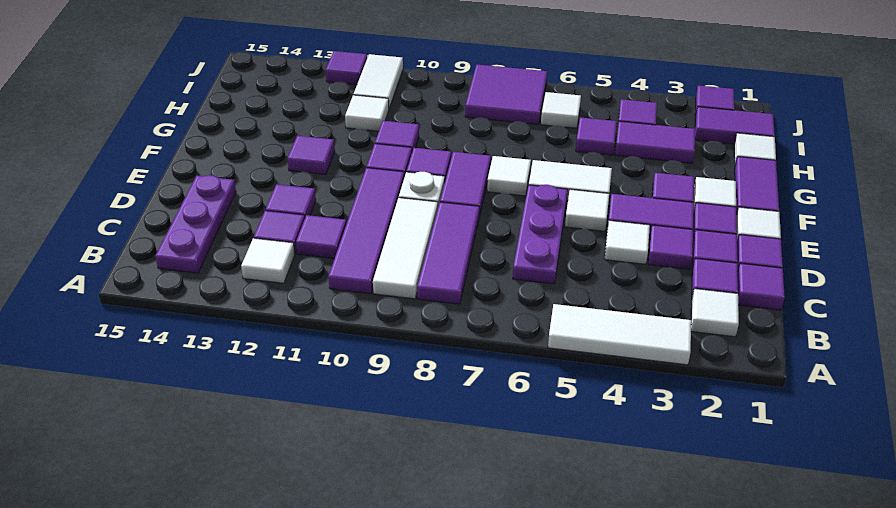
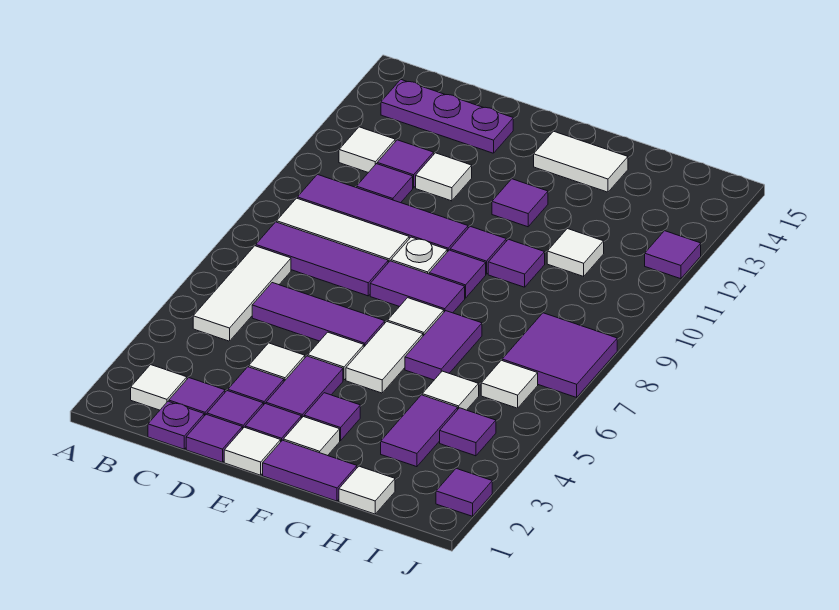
white tile A3:A5 level 1 -> white tile B5:B7 level 1
purple tile C1 level 1 -> purple plate C1 level 1
purple plate C6:E6 level 1 -> purple tile C6:E6 level 1
purple tile D12 level 1 -> white tile D12 level 1
purple tile H5 level 1 -> white tile H5 level 1
purple tile I1:I2 level 1 -> purple tile G6:G7 level 1
white tile I11:J11 level 1 -> white tile F14:G14 level 1

